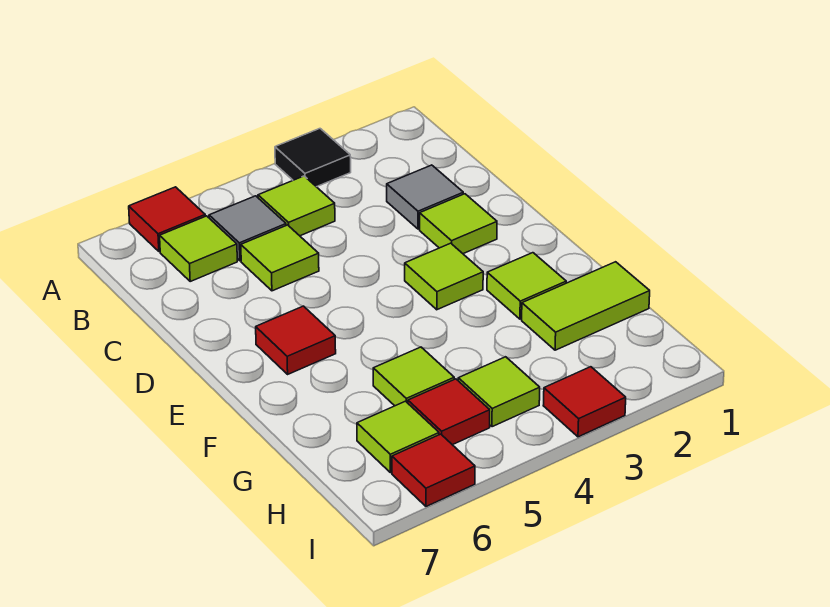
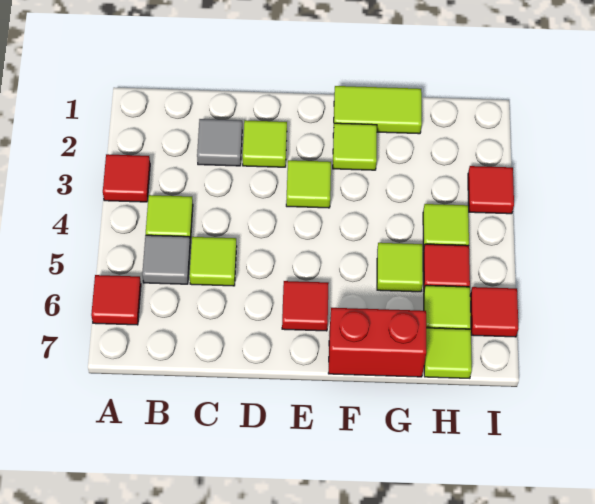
black tile A3 level 1 -> red tile A3 level 1
lime tile B6 level 1 -> lime tile H7 level 1
none -> red brick F7:G7 level 1
lime tile G1:G2 level 1 -> lime tile F1:G1 level 1

